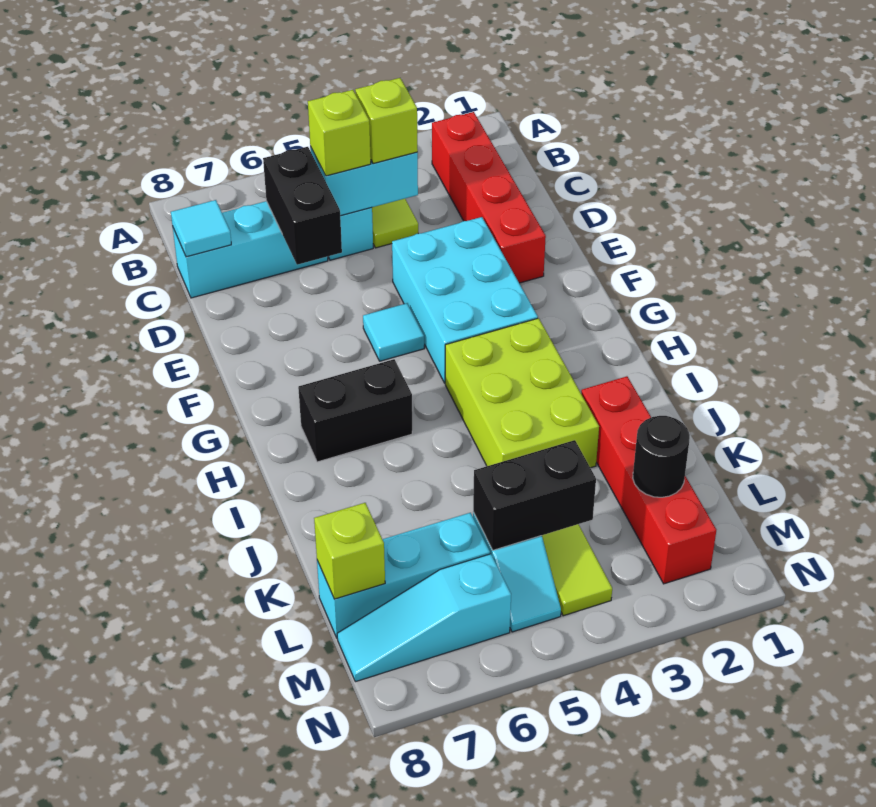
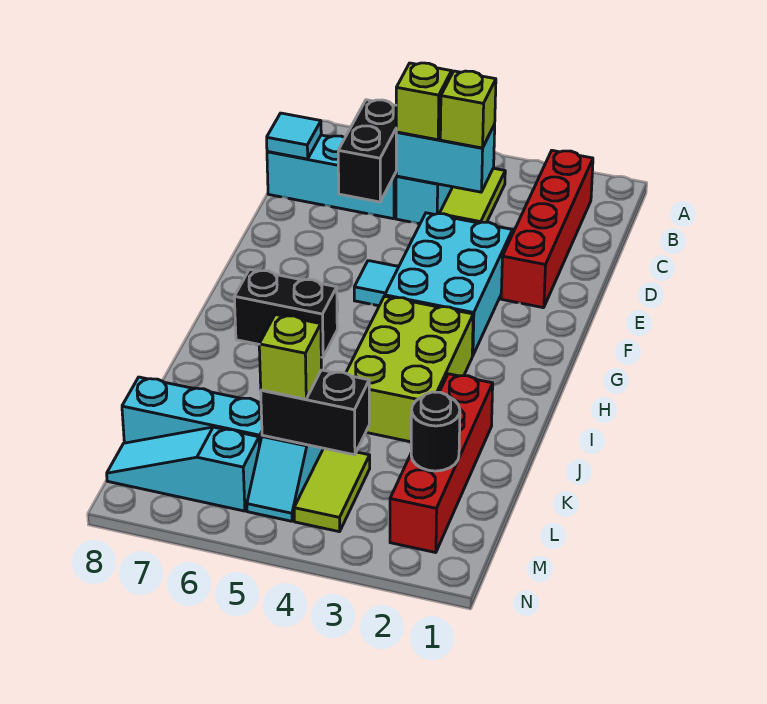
lime brick L8 level 2 -> lime brick L5 level 3

